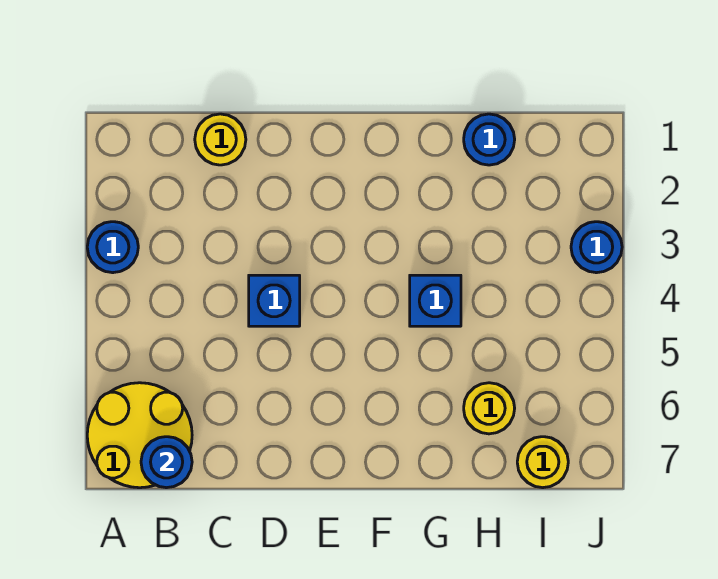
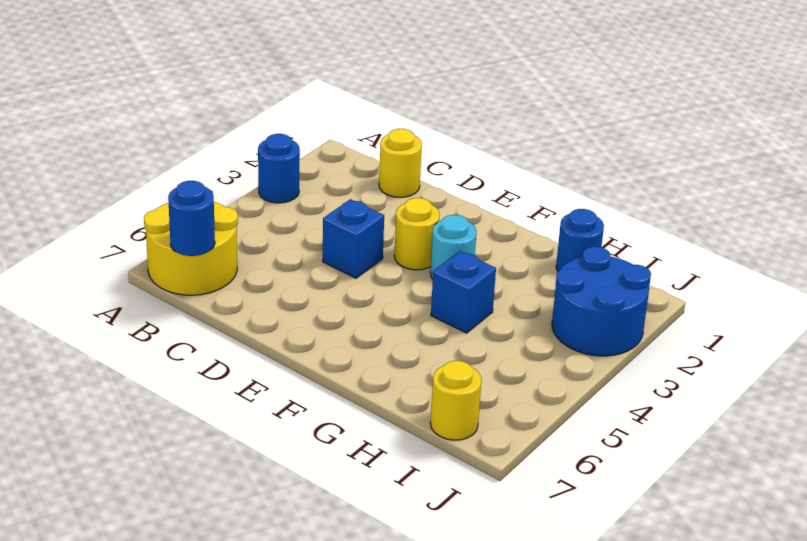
none -> cyan round brick F3 level 1
yellow round brick H6 level 1 -> yellow round brick E3 level 1
blue round brick J3 level 1 -> blue round brick I2:J3 level 1

